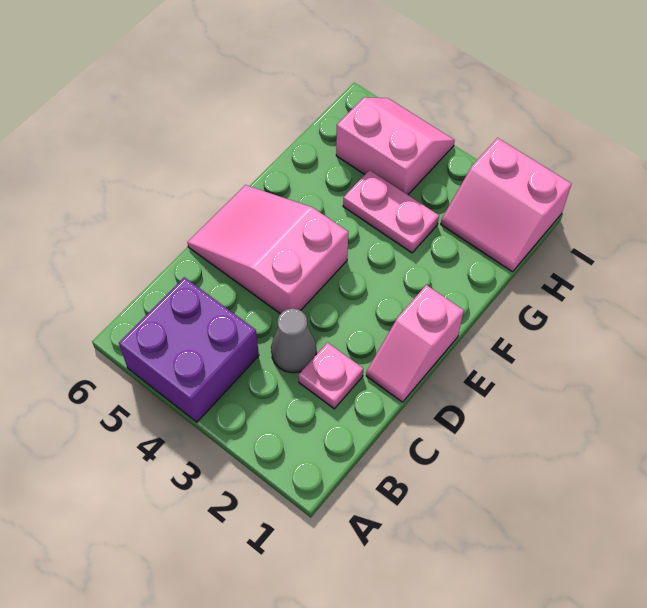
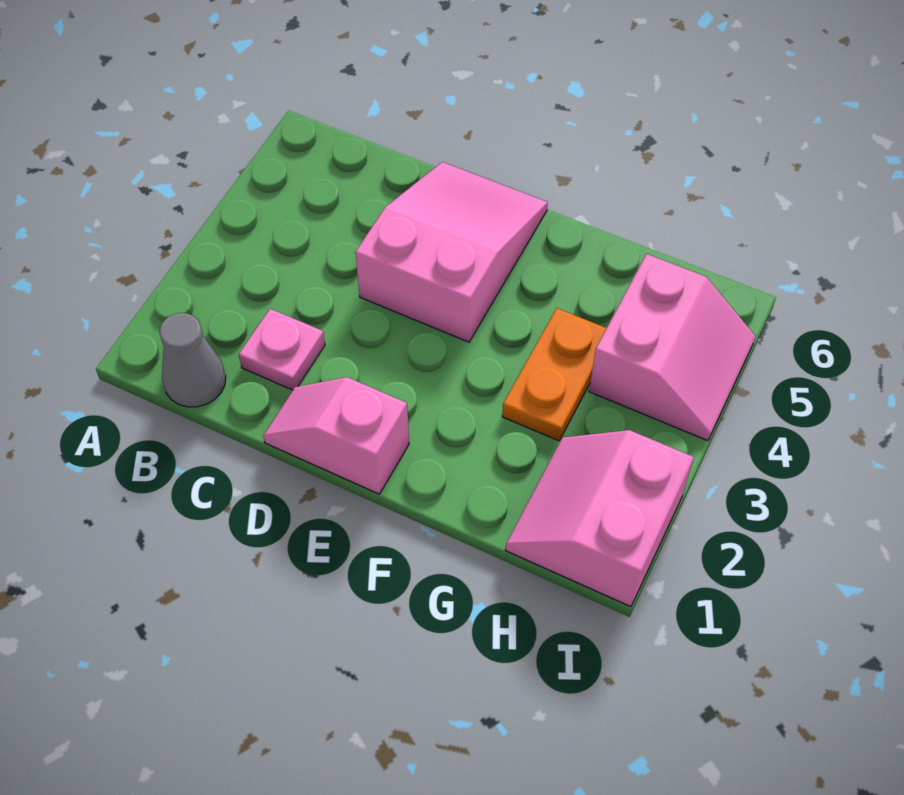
purple brick A4:B5 level 1 -> none
grey cone C3 level 1 -> grey cone B1 level 1
pink plate G3:G4 level 1 -> orange plate G3:G4 level 1

